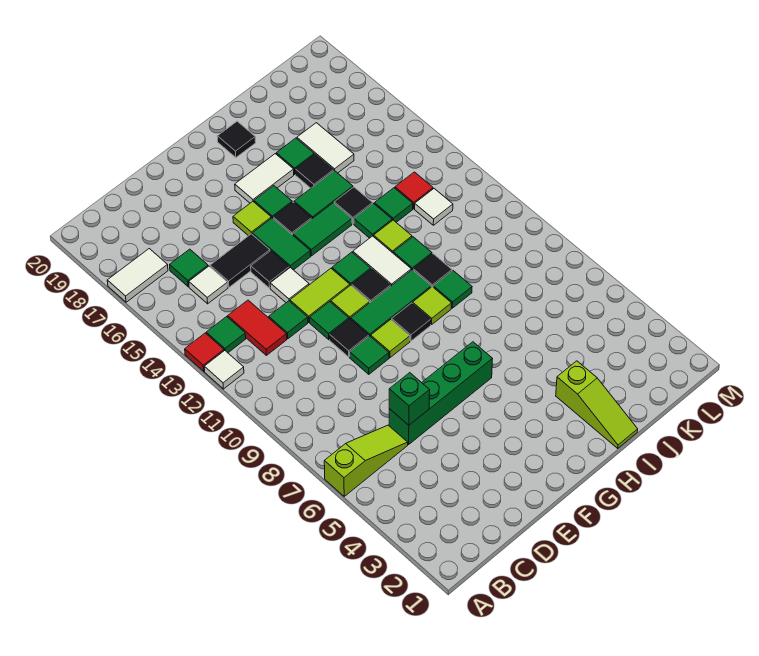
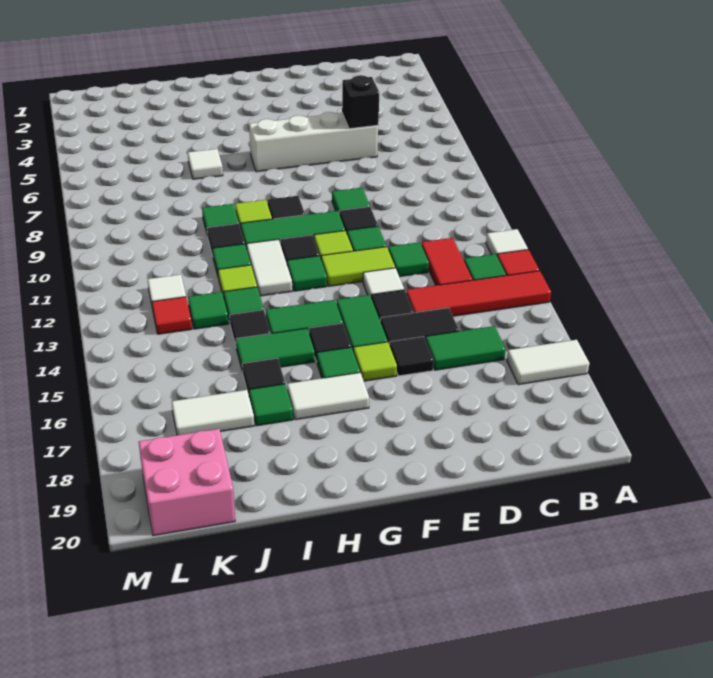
lime slope A6:C6 level 1 top A -> none
none -> red tile A14:D14 level 1
white tile C15 level 1 -> white tile I6 level 1
green tile C16 level 1 -> green tile C16:D16 level 1
green brick D6:G6 level 1 -> white brick D6:G6 level 1
green brick D6 level 2 -> black brick D6 level 2
lime tile F9 level 1 -> none
black tile H19 level 1 -> black tile E16 level 1
lime slope I1:I3 level 1 top 3 -> none
white tile J16:J17 level 1 -> white tile J17:K17 level 1
none -> pink brick K19:L20 level 1

